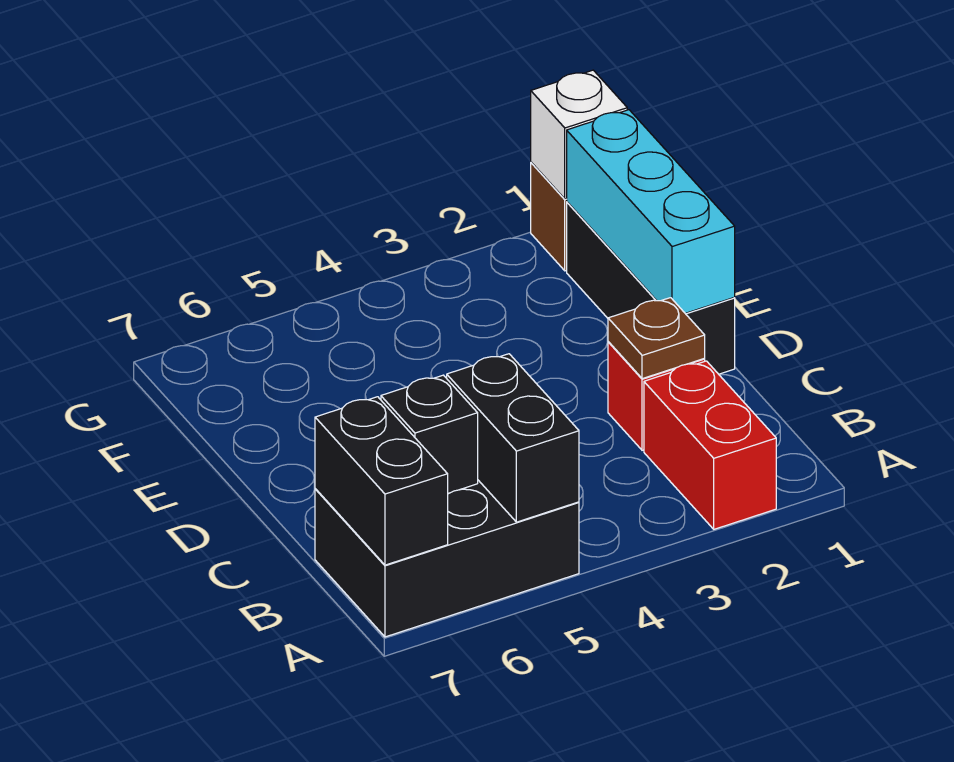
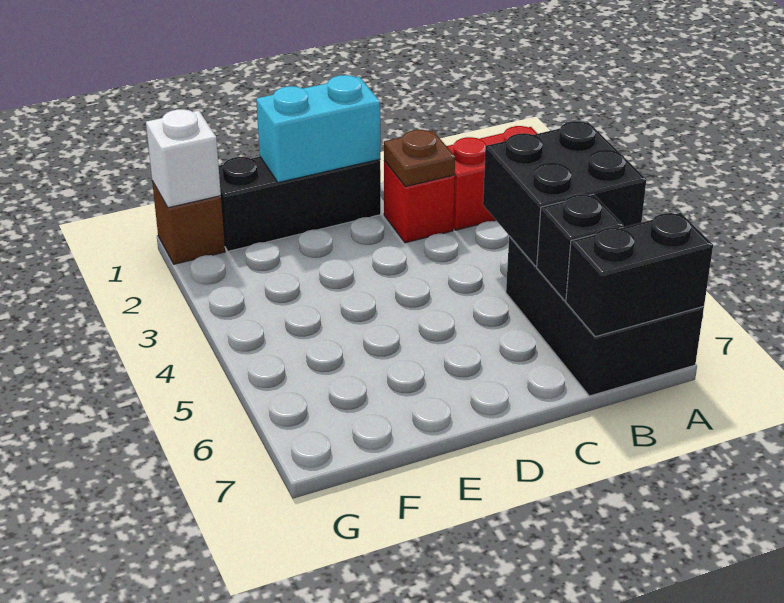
black brick A5:B5 level 2 -> black brick A4:B5 level 2
cyan brick D1:F1 level 2 -> cyan brick D1:E1 level 2

